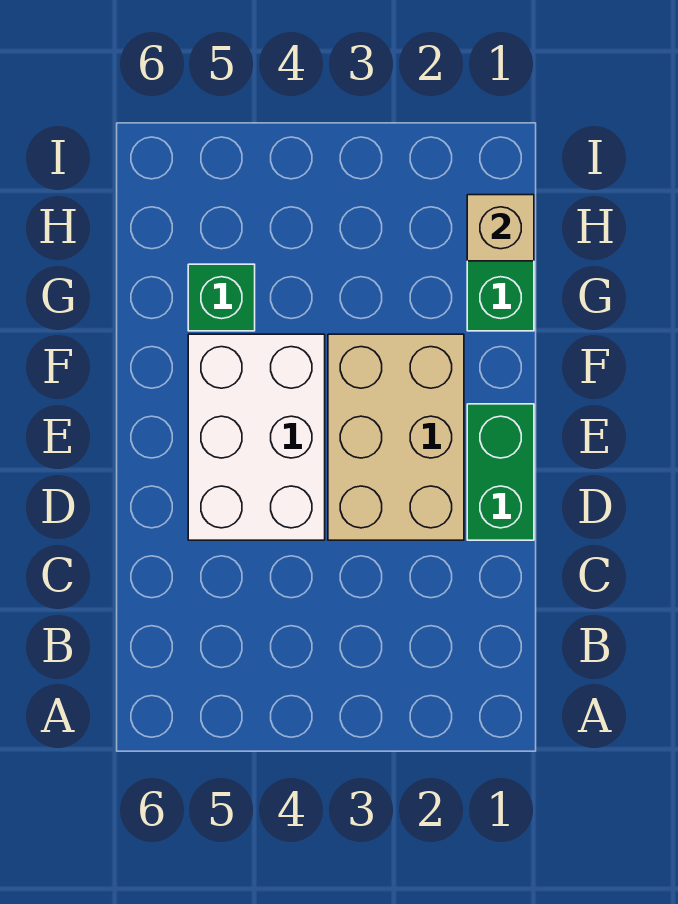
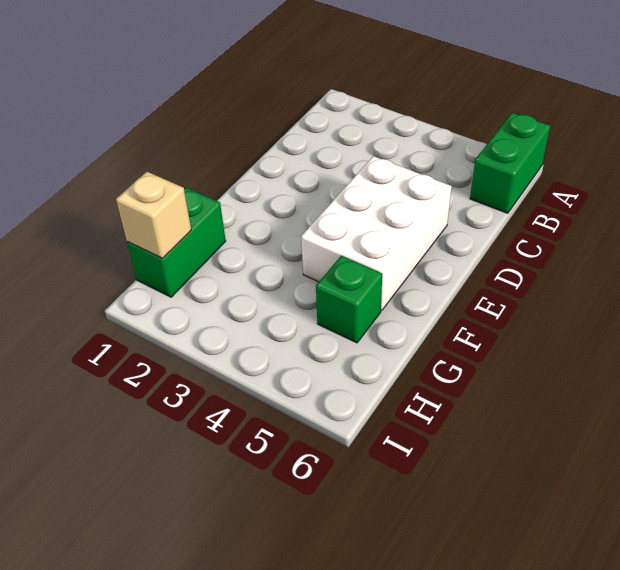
green brick D1:E1 level 1 -> green brick A6:B6 level 1
tan brick D2:F3 level 1 -> none

